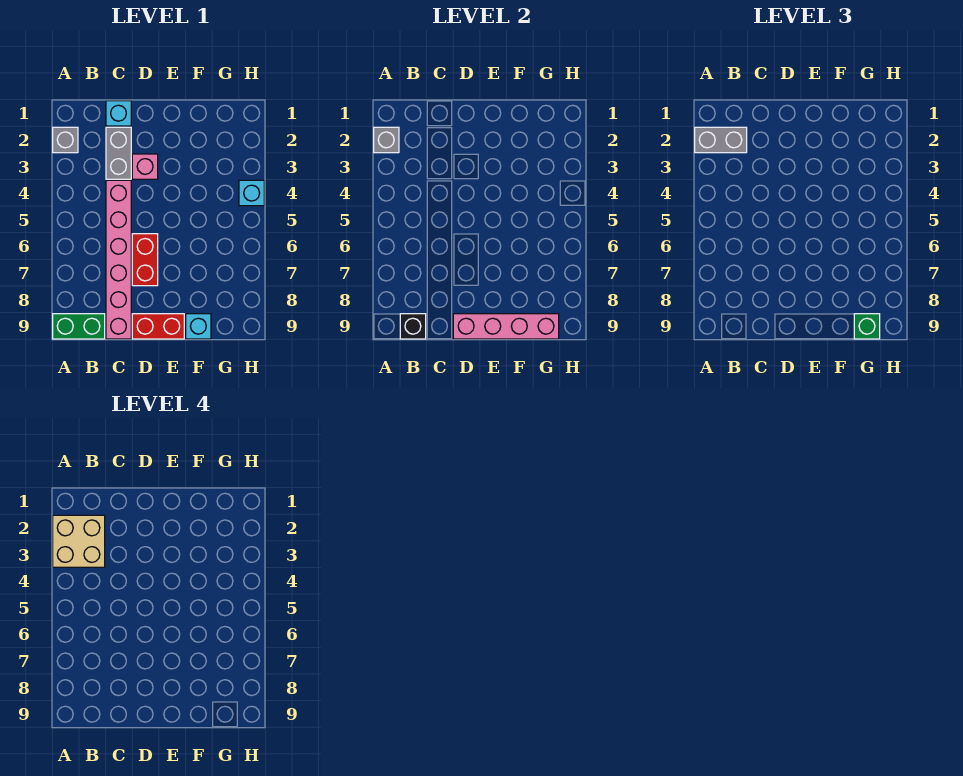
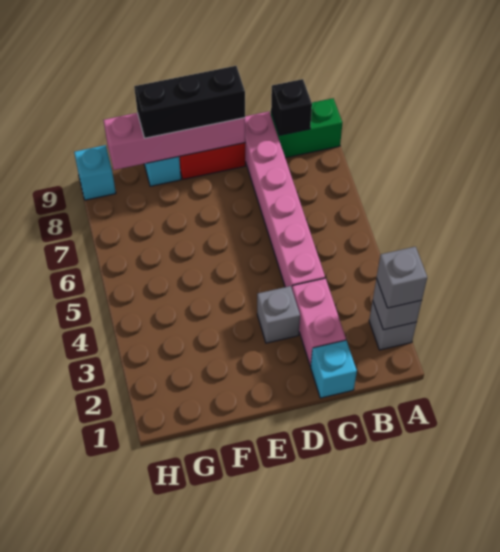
grey brick A2:B2 level 3 -> grey brick A2 level 3
tan brick A2:B3 level 4 -> none
grey brick C2:C3 level 1 -> pink brick C2:C3 level 1
pink brick D3 level 1 -> grey brick D3 level 1
red brick D6:D7 level 1 -> none
none -> black brick D9:F9 level 3
green brick G9 level 3 -> none
cyan brick H4 level 1 -> cyan brick H9 level 1

